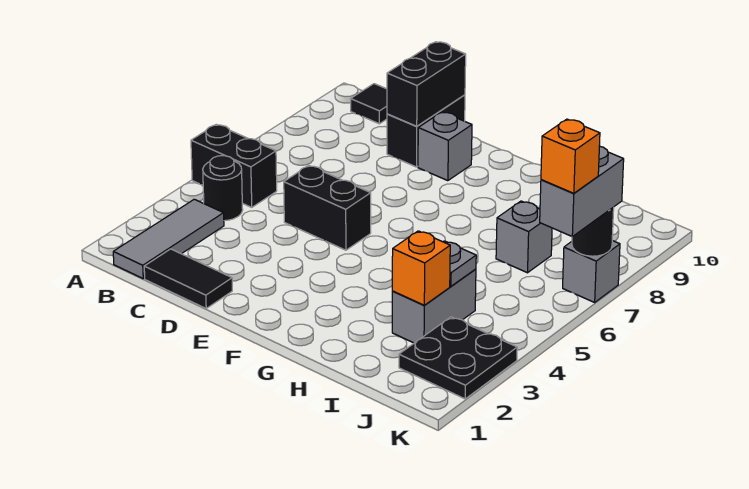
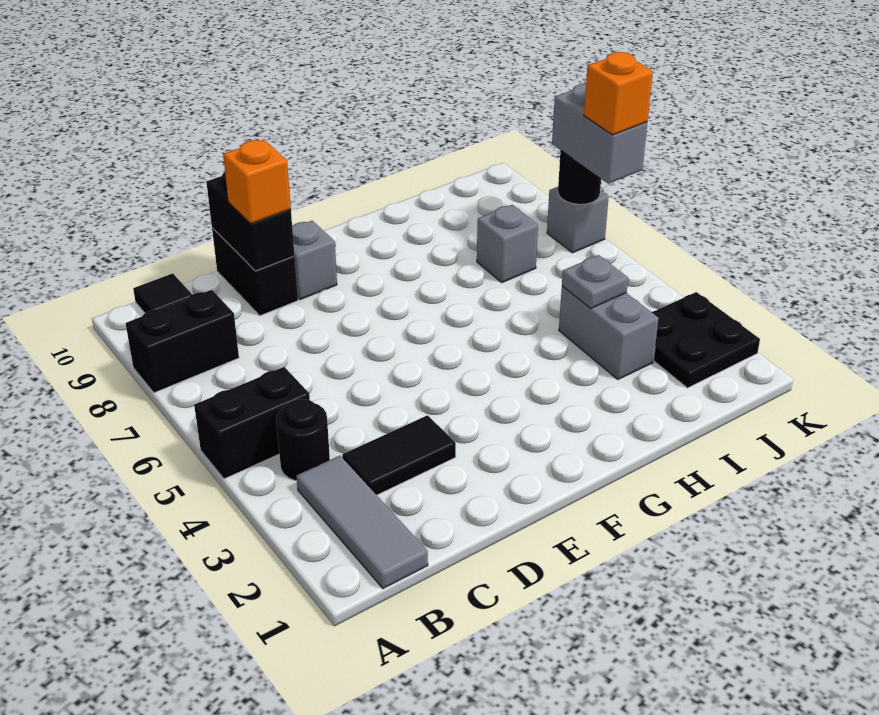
black tile C1:D1 level 1 -> black tile C3:D3 level 1
black brick D5:E5 level 1 -> black brick A8:B8 level 1
orange brick I3 level 2 -> orange brick D9 level 3

